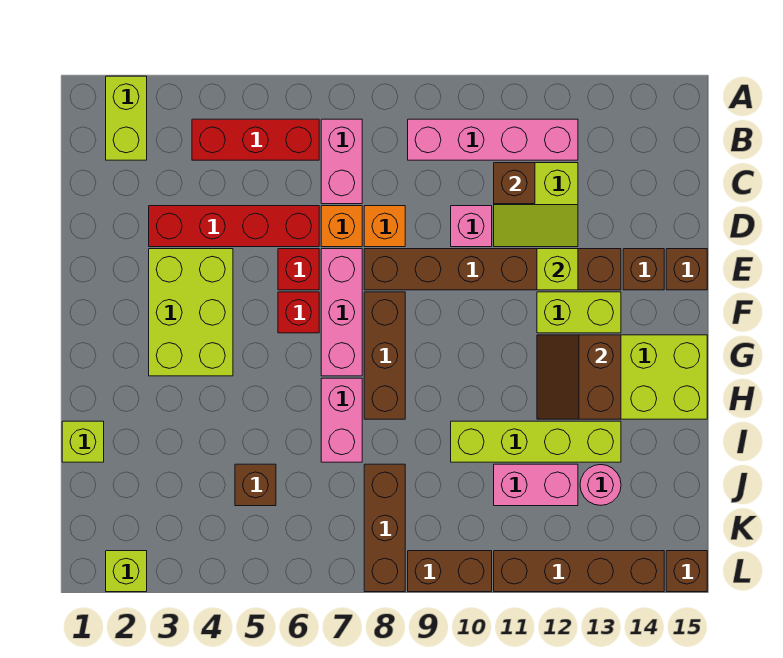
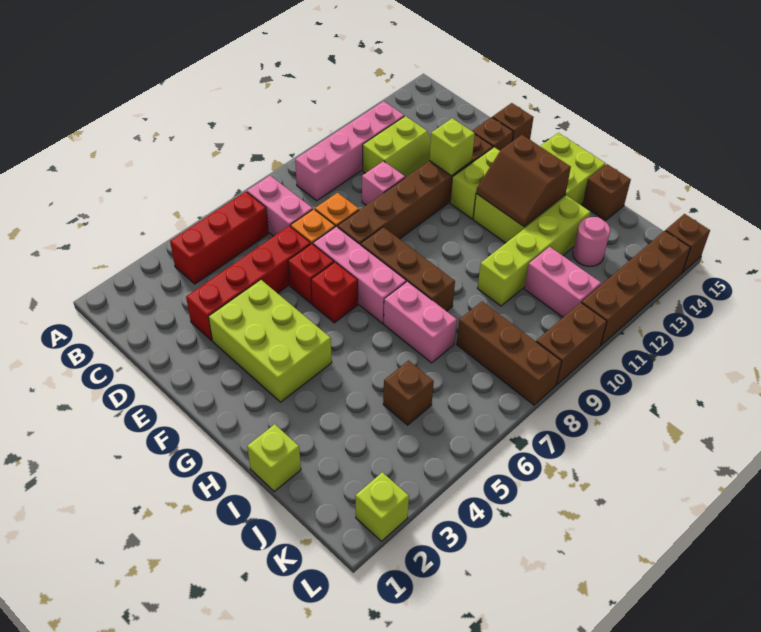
lime brick A2:B2 level 1 -> none
brown brick C11 level 2 -> brown brick I15 level 1
pink brick J11:J12 level 1 -> pink brick J11:K11 level 1

